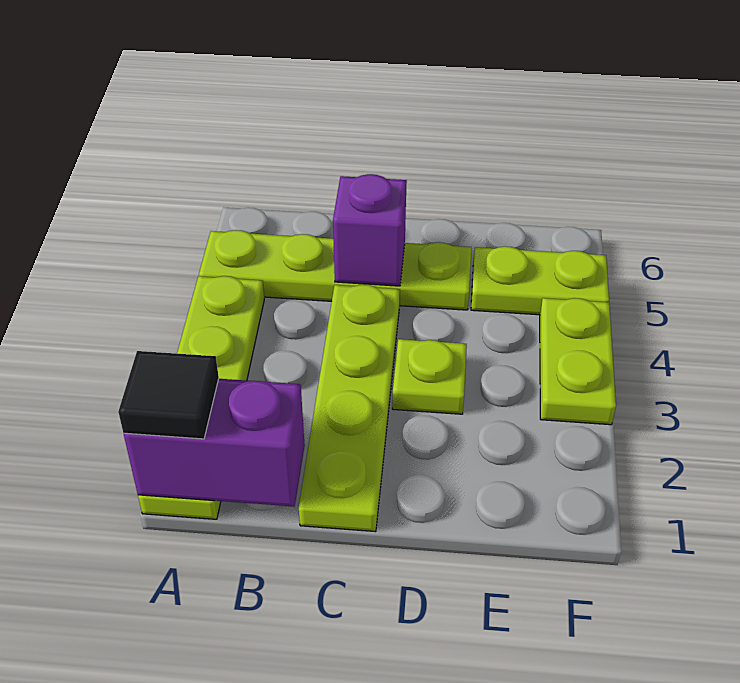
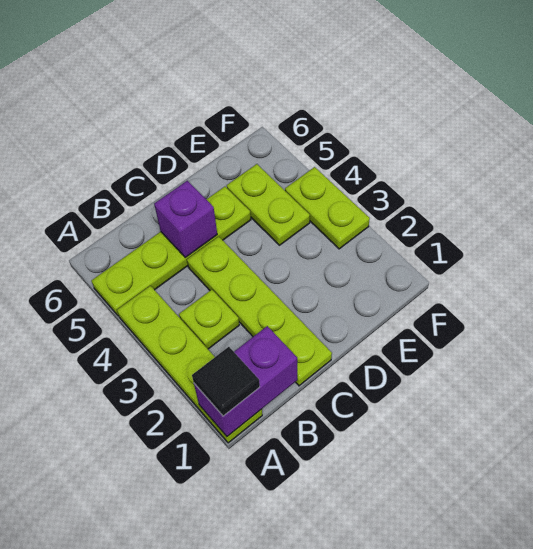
lime plate D3 level 1 -> lime plate B3 level 1
lime plate E5:F5 level 1 -> lime plate E4:E5 level 1

